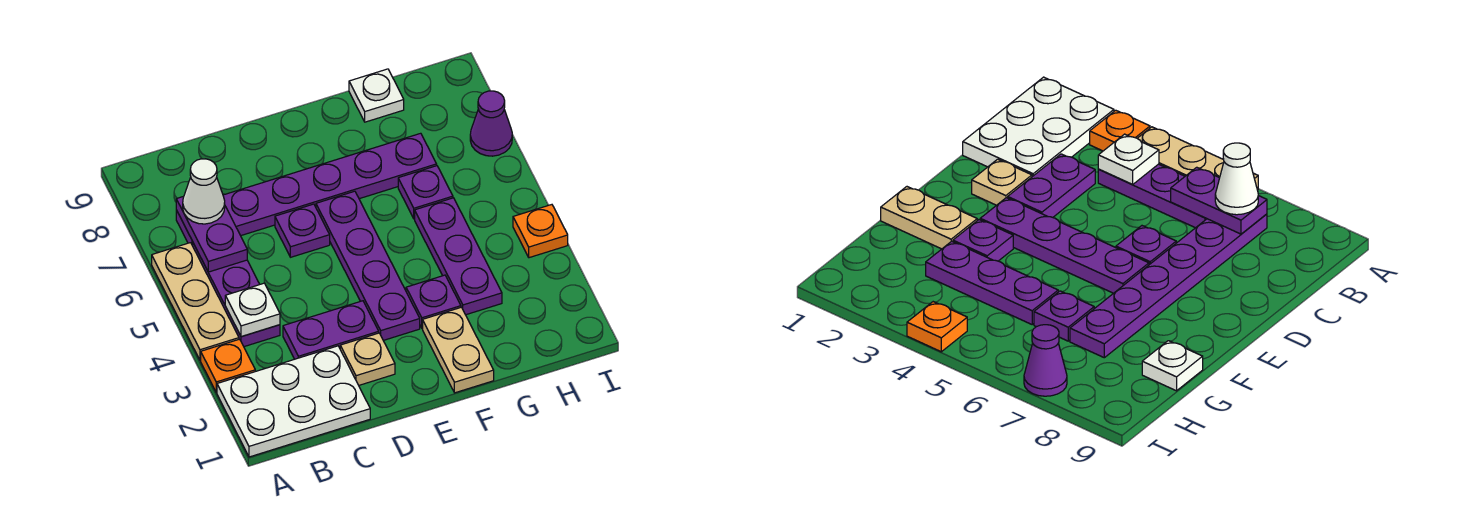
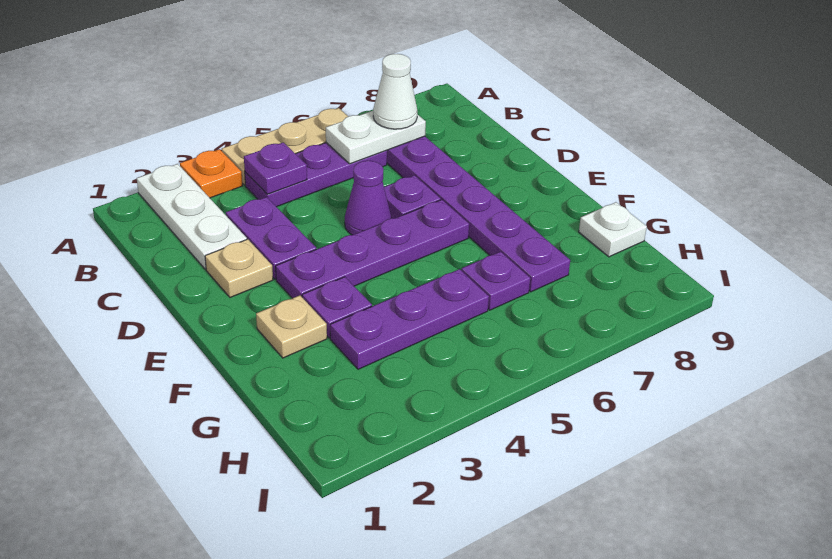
white plate A1:C2 level 1 -> white plate A2:C2 level 1
white plate B4 level 2 -> purple plate B4 level 2
purple plate B6:B7 level 2 -> white plate B6:B7 level 2
tan plate F1:F2 level 1 -> tan plate F2 level 1
orange plate I4 level 1 -> none
purple cone I7 level 1 -> purple cone D5 level 1

